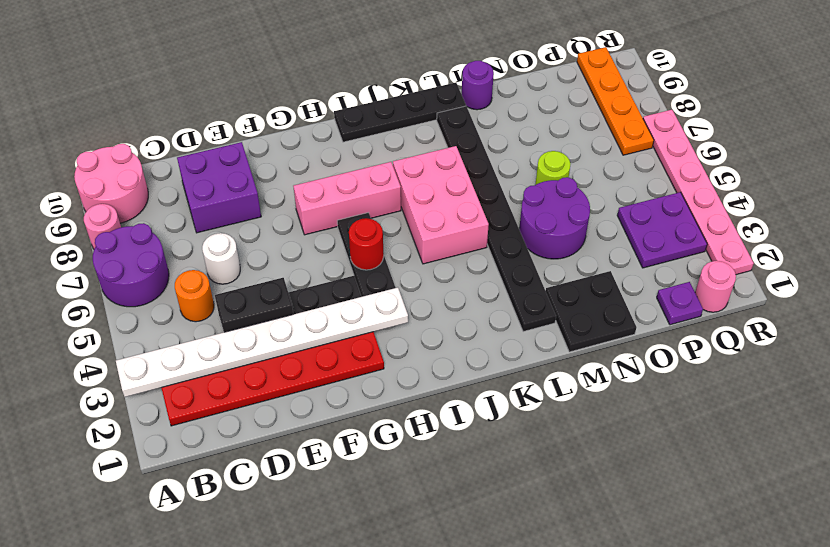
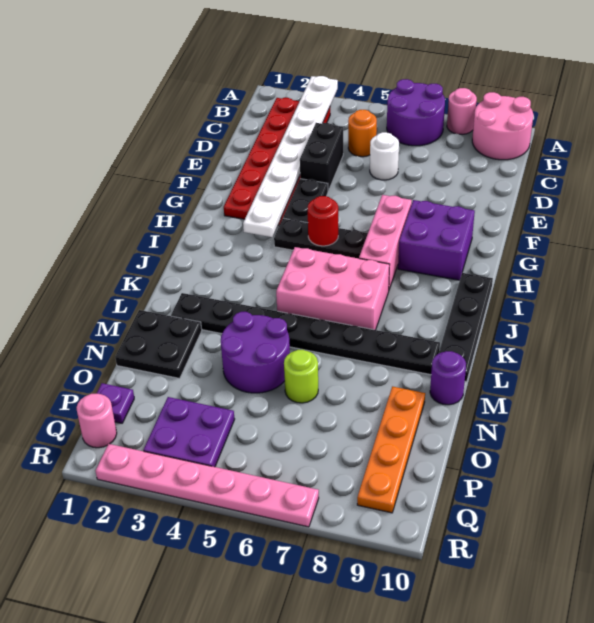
purple brick D8:E9 level 1 -> purple brick G8:H9 level 1
orange plate Q7:Q10 level 1 -> orange plate N9:Q9 level 1

